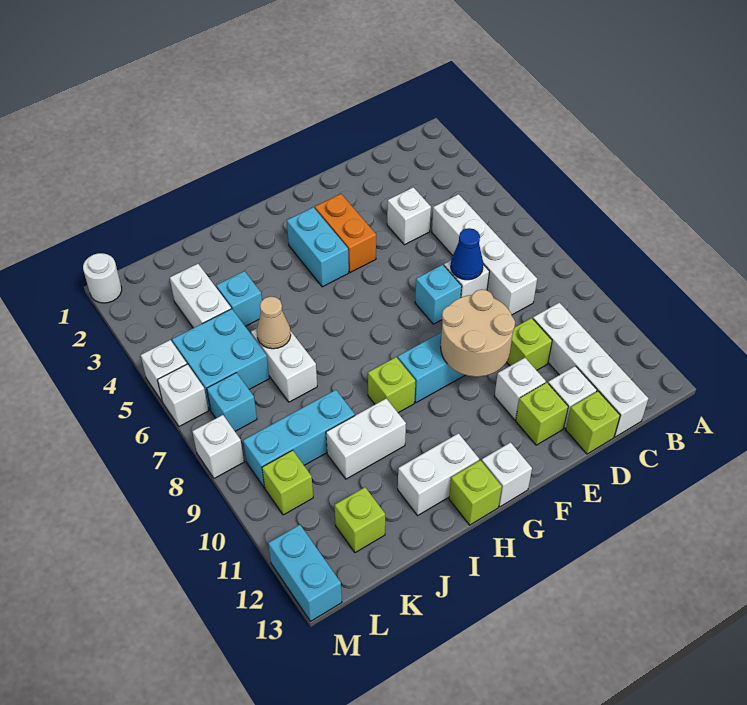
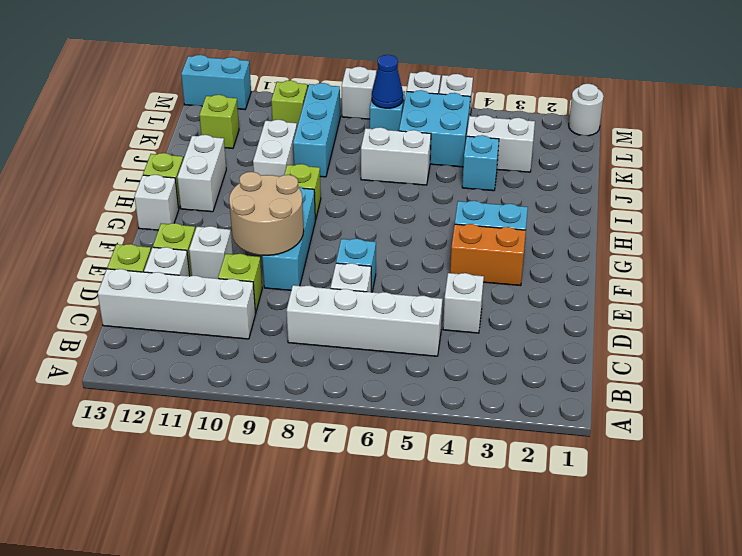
blue cone D7 level 2 -> blue cone L7 level 2
tan cone J6 level 2 -> none

